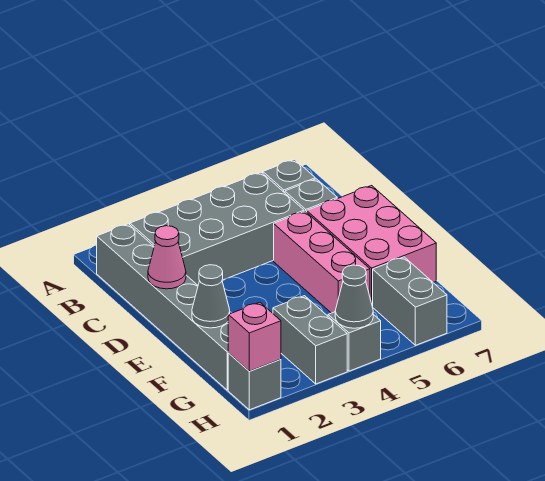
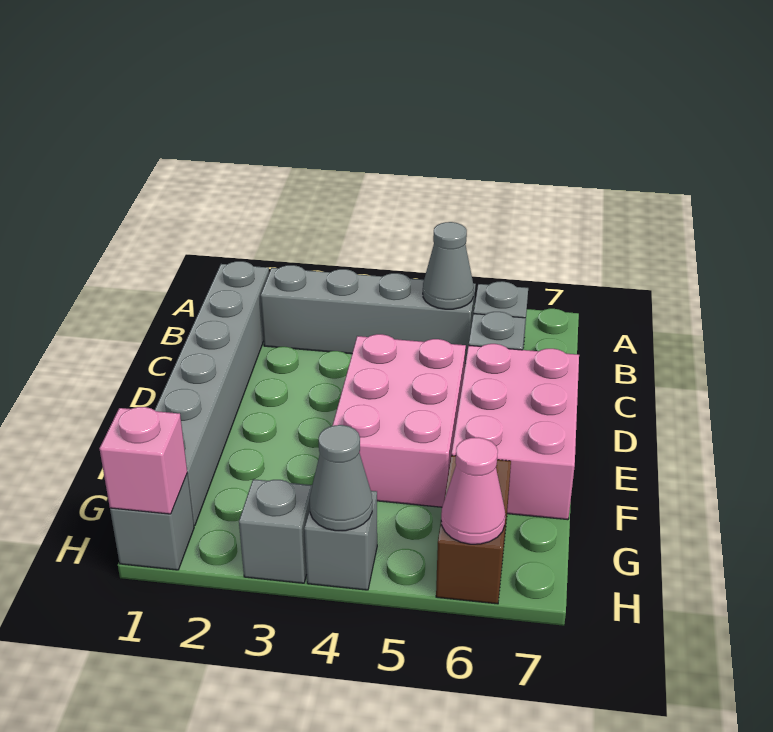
grey brick B2:C5 level 1 -> grey brick B2:B5 level 1
pink cone D1 level 2 -> pink cone H6 level 2
pink brick D5:F5 level 1 -> pink brick D4:F5 level 1
grey cone F1 level 2 -> grey cone B5 level 2
grey brick G3:H3 level 1 -> grey brick H3 level 1
grey brick G6:H6 level 1 -> brown brick G6:H6 level 1

